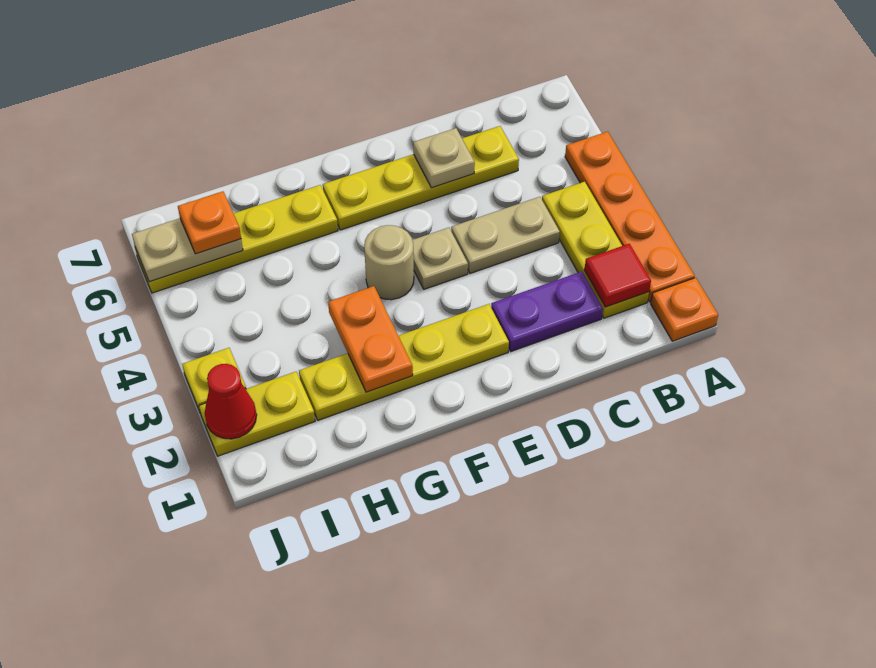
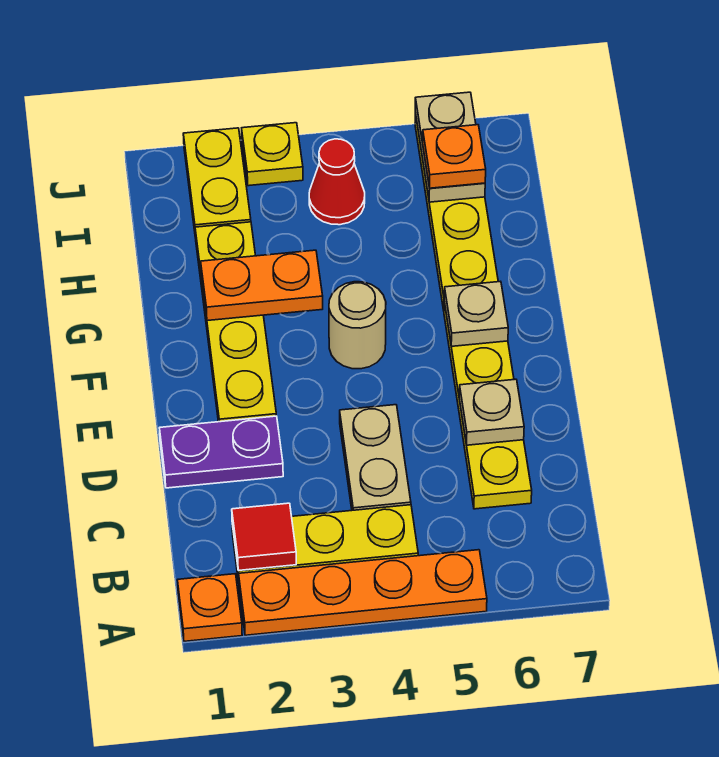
purple plate C2:D2 level 1 -> purple plate D1:D2 level 1
tan plate E4 level 1 -> tan plate F6 level 2
red cone J2 level 2 -> red cone I4 level 1

